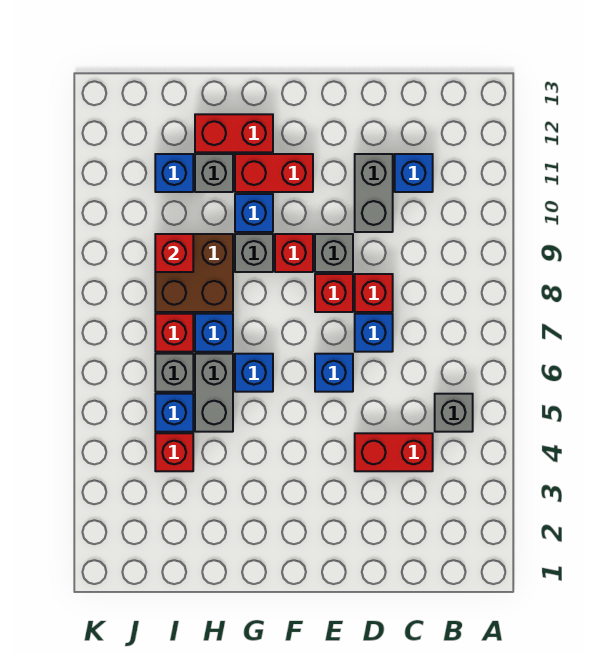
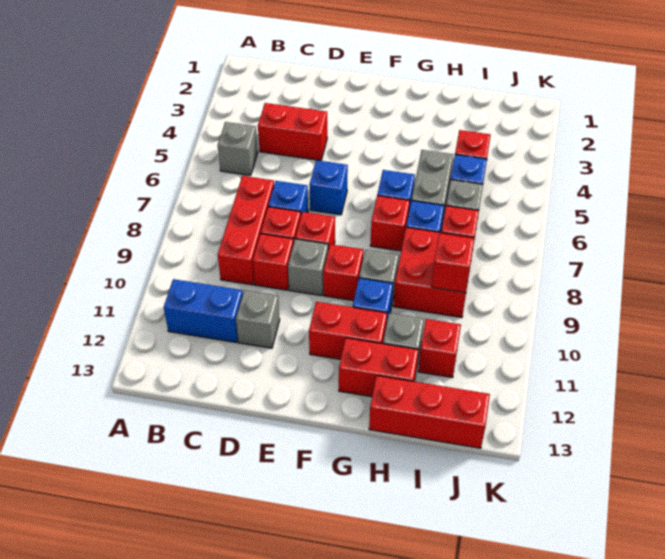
none -> red brick C7:C9 level 1
blue brick C11 level 1 -> blue brick B11:C11 level 1
none -> red brick D9 level 1
grey brick D10:D11 level 1 -> grey brick D11 level 1
none -> red brick G7 level 1
brown brick H8:I9 level 1 -> red brick H8:I9 level 1
none -> red brick H13:J13 level 1
blue brick I11 level 1 -> red brick I11 level 1

